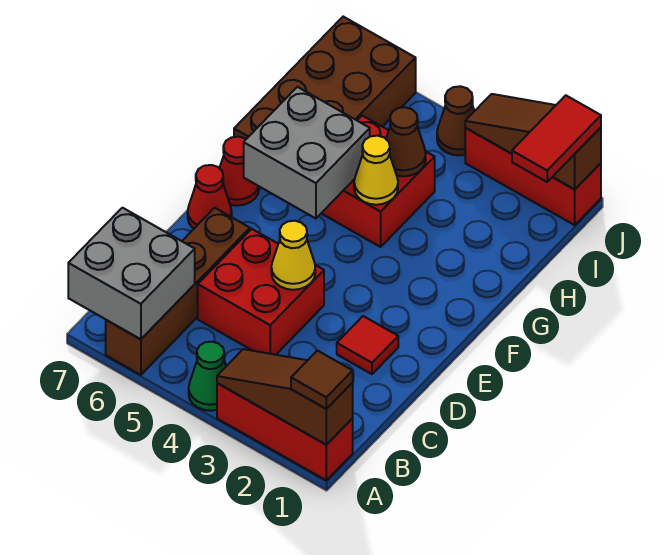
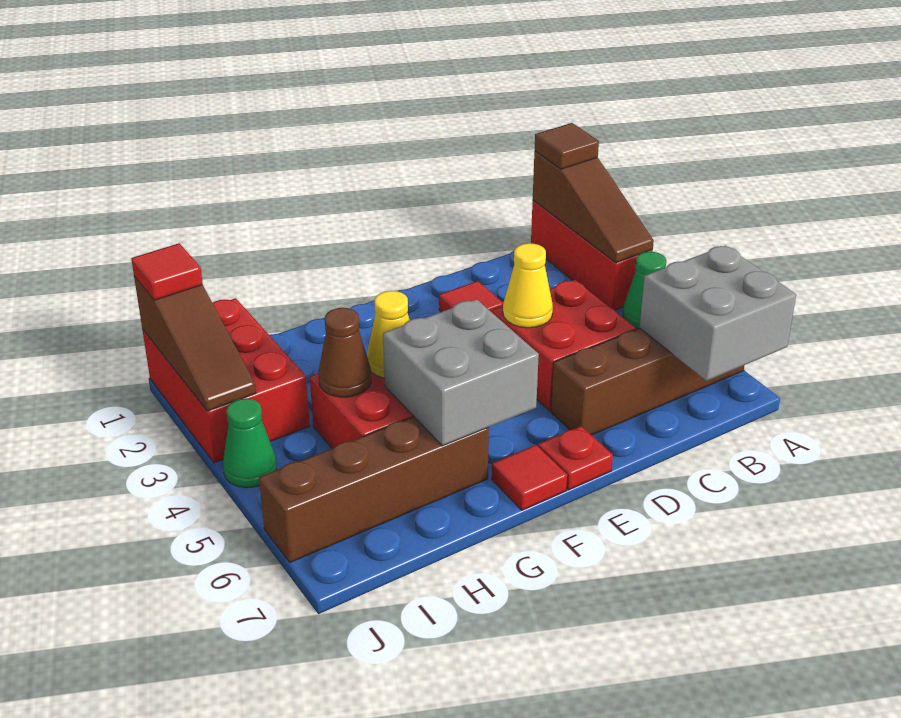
red cone E7 level 1 -> red plate E7 level 1
red cone F7 level 1 -> red tile F7 level 1
brown brick G6:J7 level 1 -> brown brick G6:J6 level 1
red tile I1:J1 level 3 -> red tile J1 level 3
red brick J1:J3 level 1 -> red brick I1:J3 level 1
brown cone J4 level 1 -> green cone J4 level 1

